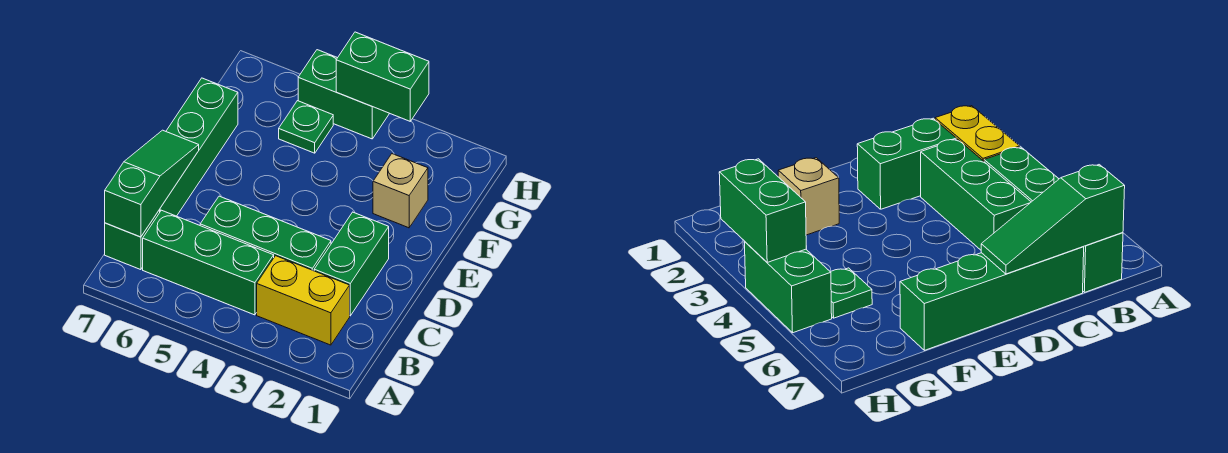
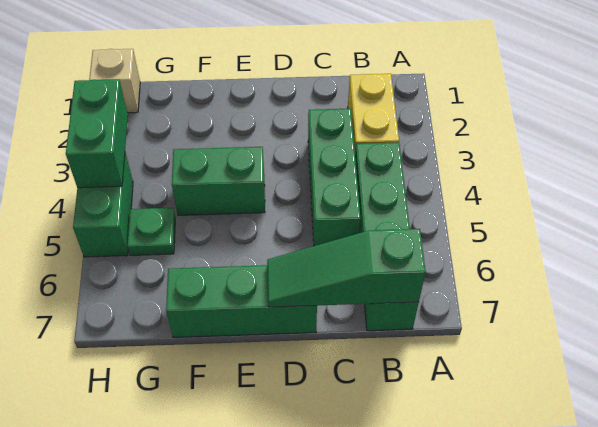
green brick C2:D2 level 1 -> green brick E4:F4 level 1
green brick C7:F7 level 1 -> green brick D7:F7 level 1
tan brick F2 level 1 -> tan brick H1 level 1

